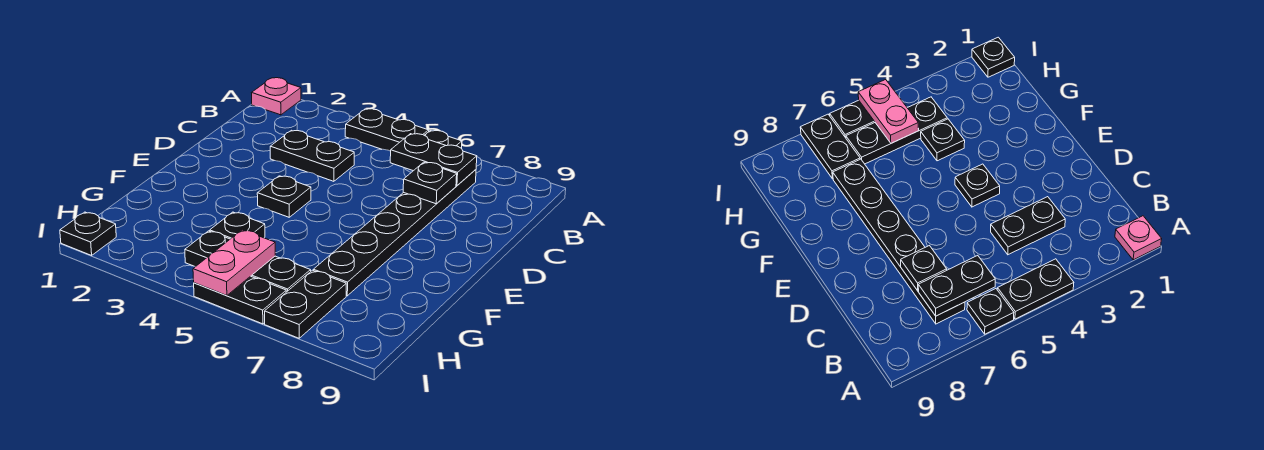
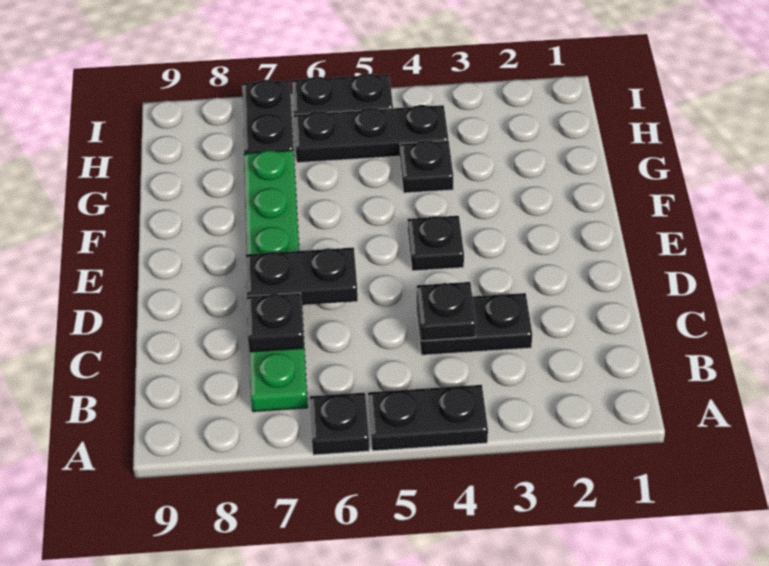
pink plate A1 level 1 -> none
black plate B6:B7 level 2 -> black plate D6:D7 level 2
black plate B7:G7 level 1 -> green plate B7:G7 level 1
pink plate H5:I5 level 2 -> none
black plate I1 level 1 -> black plate C4 level 2

